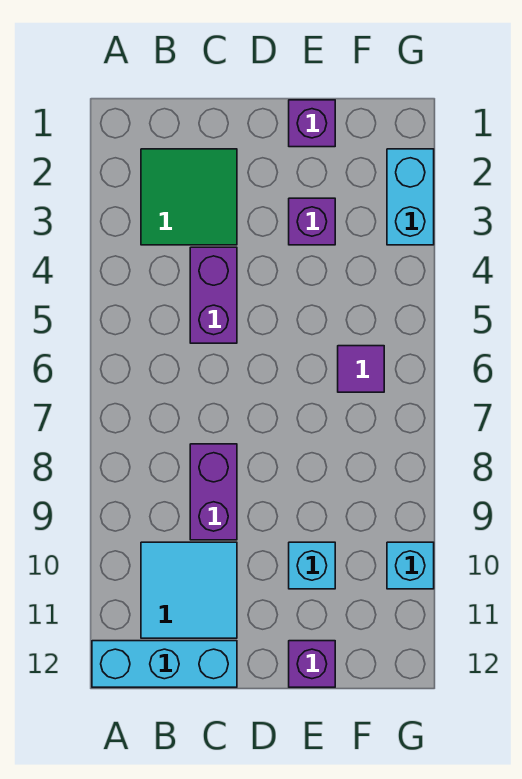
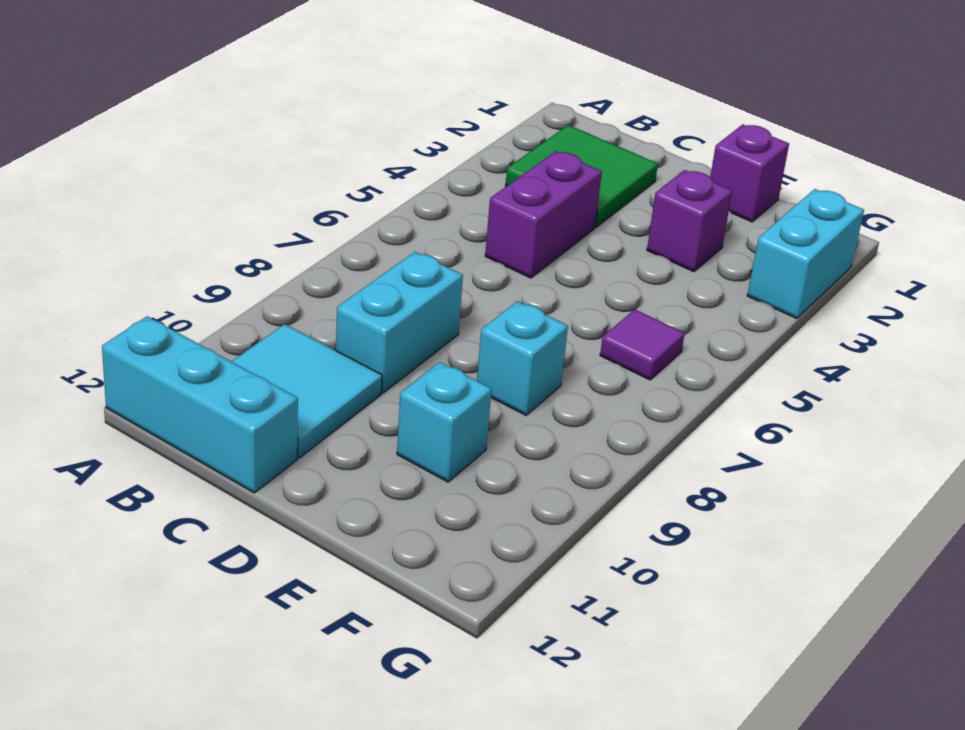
purple brick C8:C9 level 1 -> cyan brick C8:C9 level 1
purple brick E12 level 1 -> none
cyan brick G10 level 1 -> cyan brick E8 level 1

